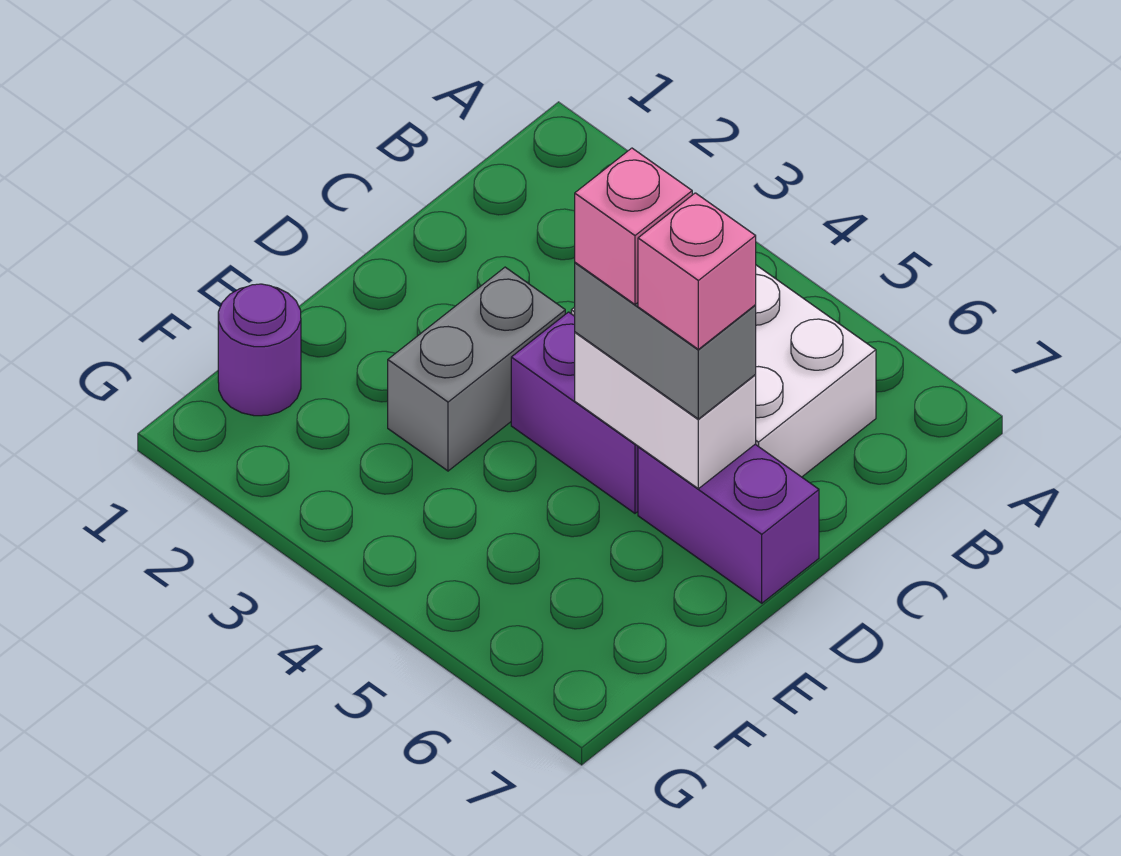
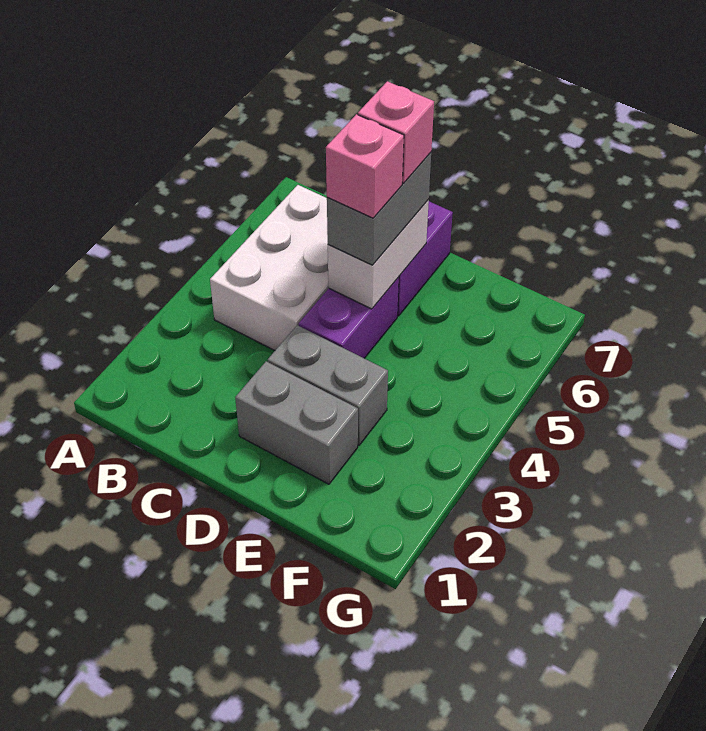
none -> grey brick D2:E2 level 1
purple round brick F1 level 1 -> none

